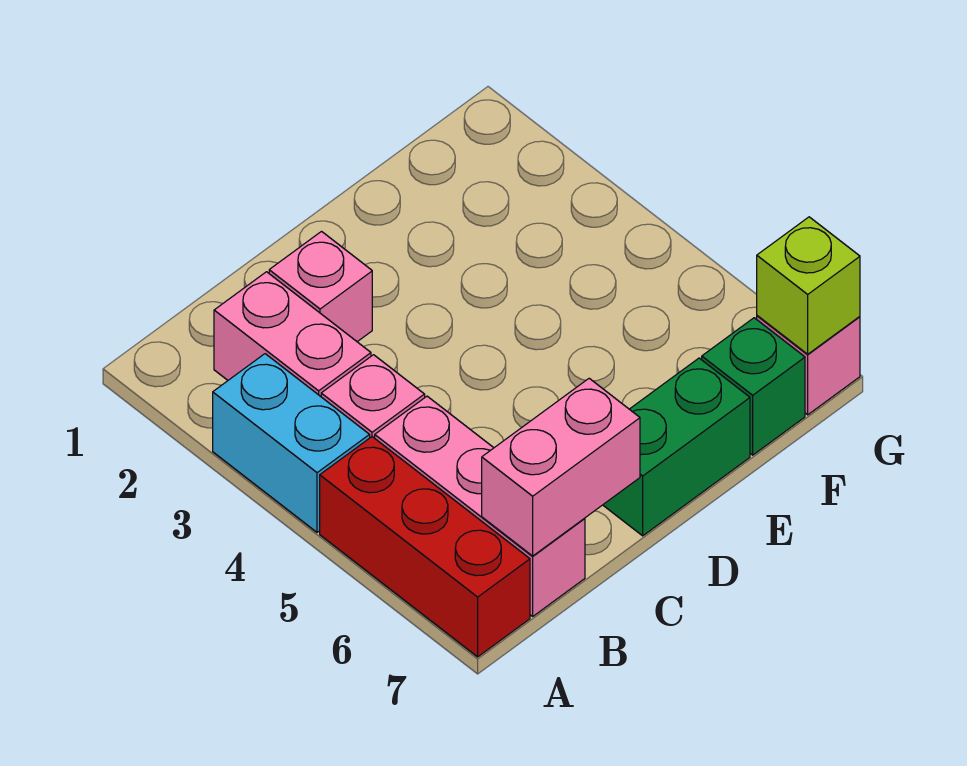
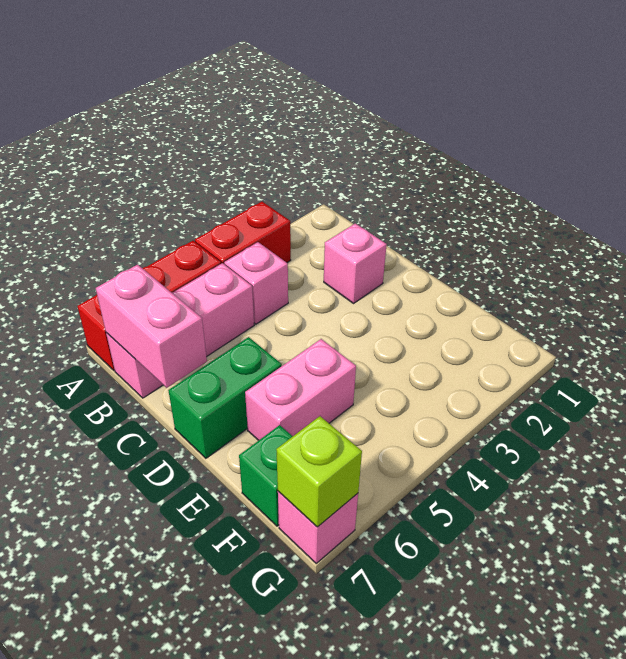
cyan brick A3:A4 level 1 -> red brick A3:A4 level 1
pink brick B2:B3 level 1 -> pink brick E5:E6 level 1
green brick D7:E7 level 1 -> green brick D6:D7 level 1

